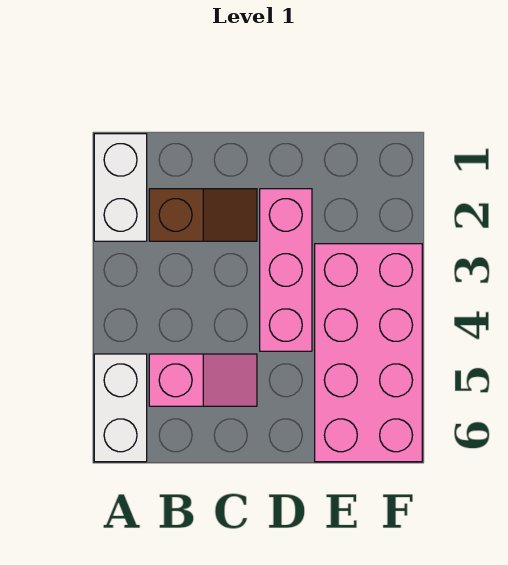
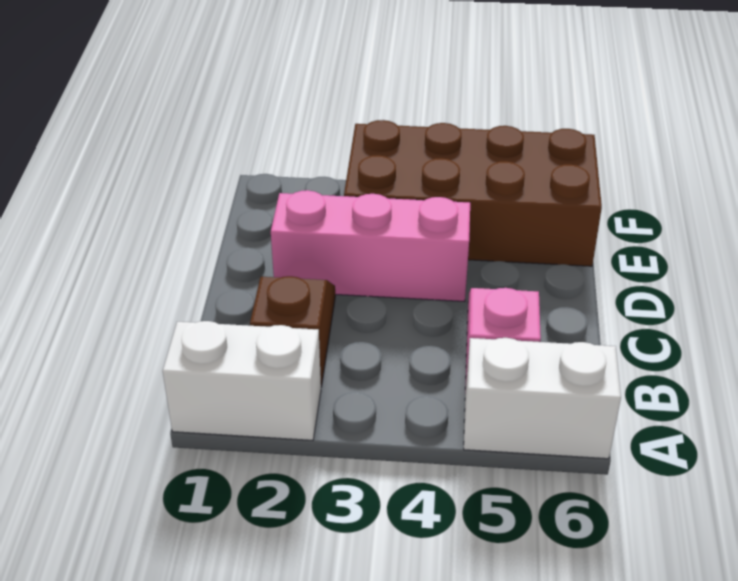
pink brick E3:F6 level 1 -> brown brick E3:F6 level 1

